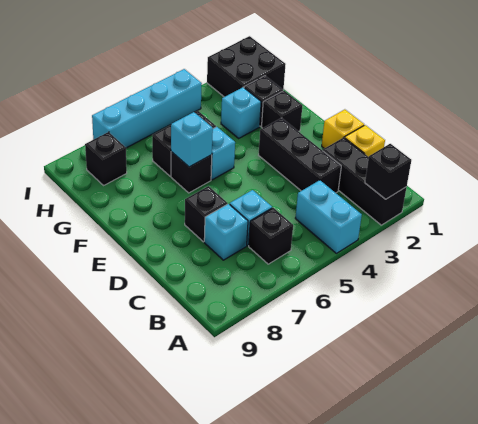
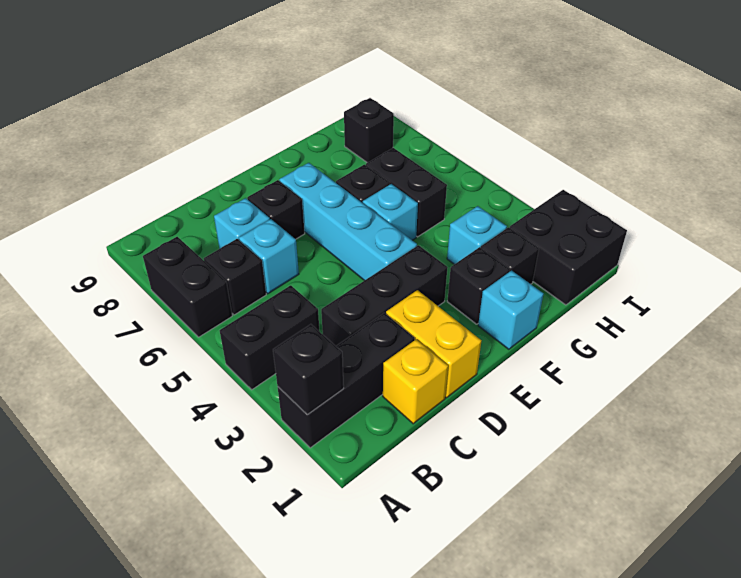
cyan brick A4:B4 level 1 -> black brick A4:B4 level 1
none -> black brick A6:A7 level 1
yellow brick D1 level 1 -> yellow brick D1:D2 level 1
cyan brick F6 level 2 -> cyan brick F1 level 1
cyan brick I4:I7 level 1 -> cyan brick E4:E7 level 1

